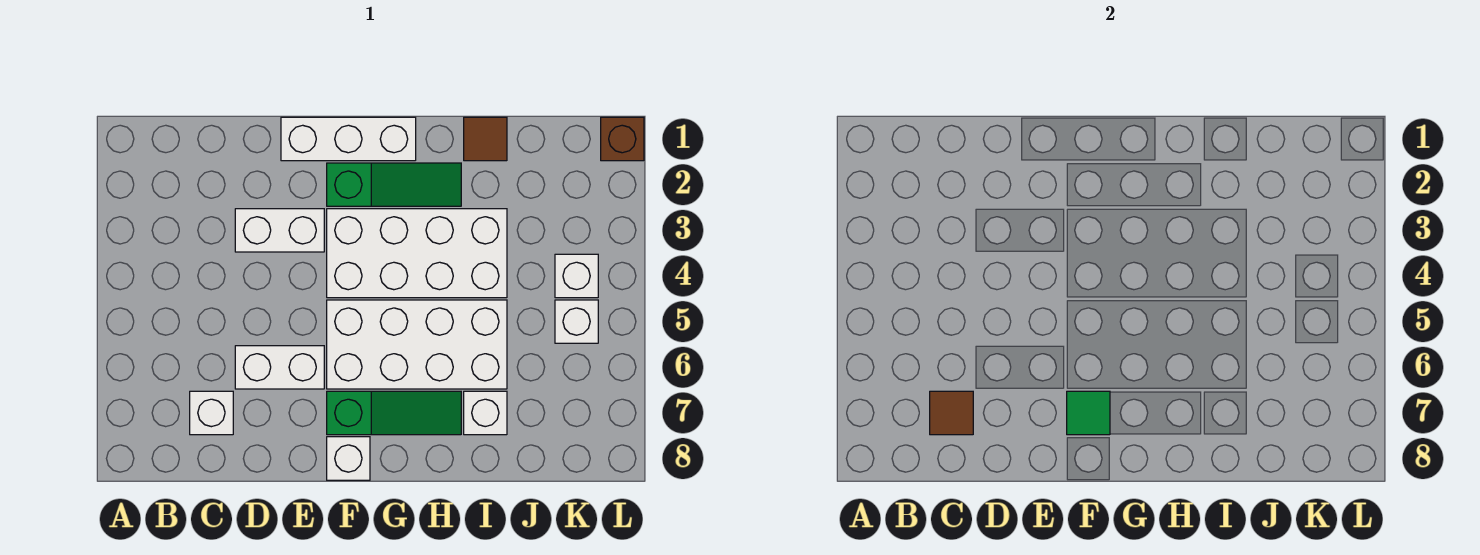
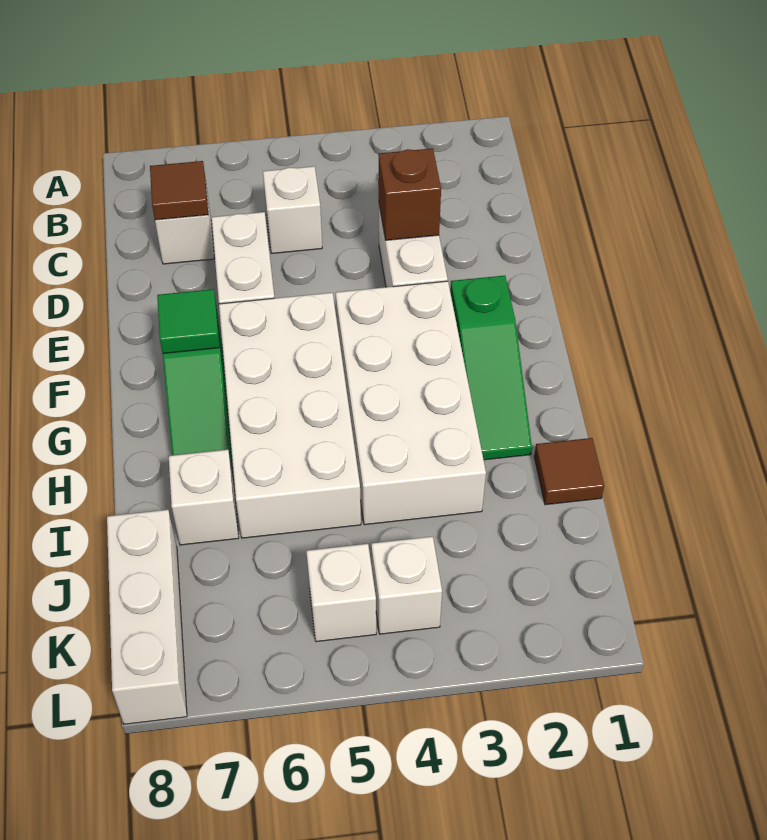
white brick E1:G1 level 1 -> white brick J8:L8 level 1
white brick F8 level 1 -> white brick C5 level 1
brown brick L1 level 1 -> brown brick D3 level 2

